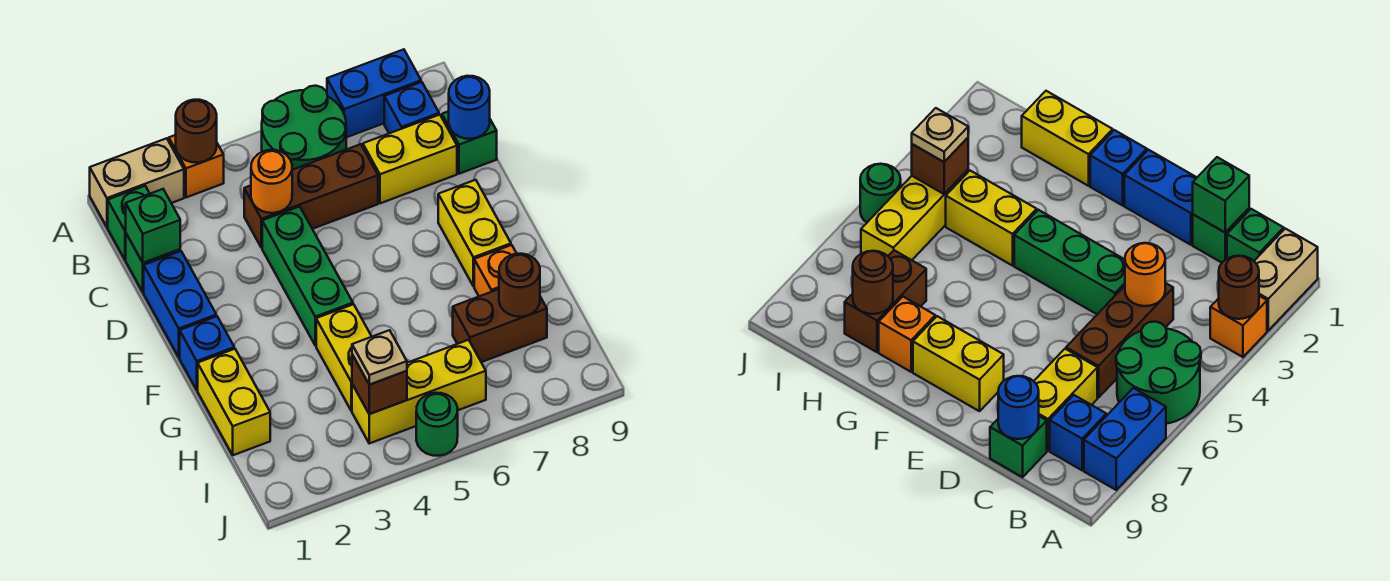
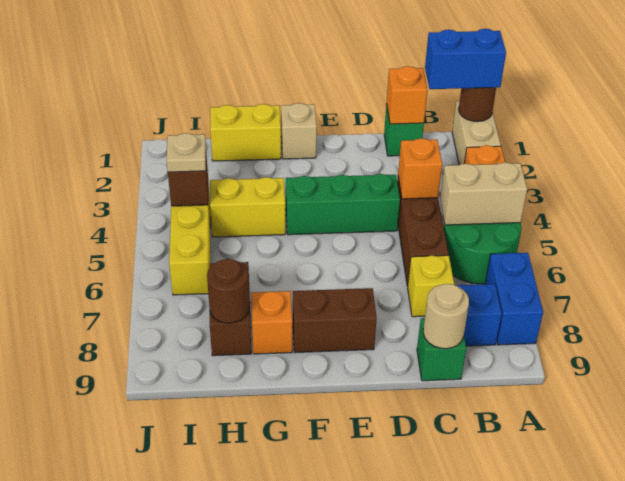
brown round brick A3 level 2 -> brown round brick A1 level 2
none -> tan brick A5:B5 level 2
green brick B1 level 1 -> none
green brick C1 level 2 -> orange brick C1 level 2
orange round brick C4 level 2 -> orange brick C4 level 2
yellow brick C7:C8 level 1 -> yellow brick C7 level 1
blue round brick C9 level 2 -> tan round brick C9 level 2
blue brick D1:E1 level 1 -> blue brick A1:B1 level 3
yellow brick E8:F8 level 1 -> brown brick E8:F8 level 1
blue brick F1 level 1 -> tan brick F1 level 1
green round brick J5 level 1 -> none

